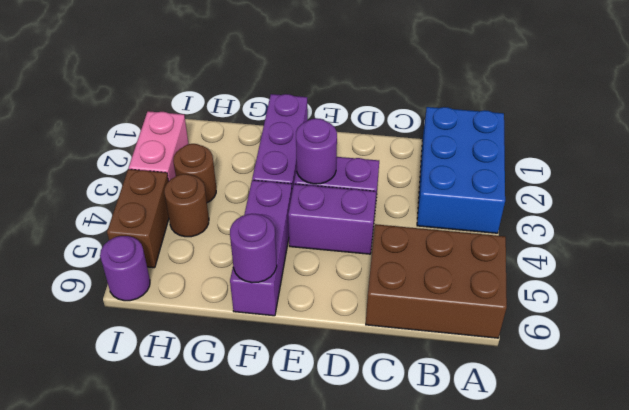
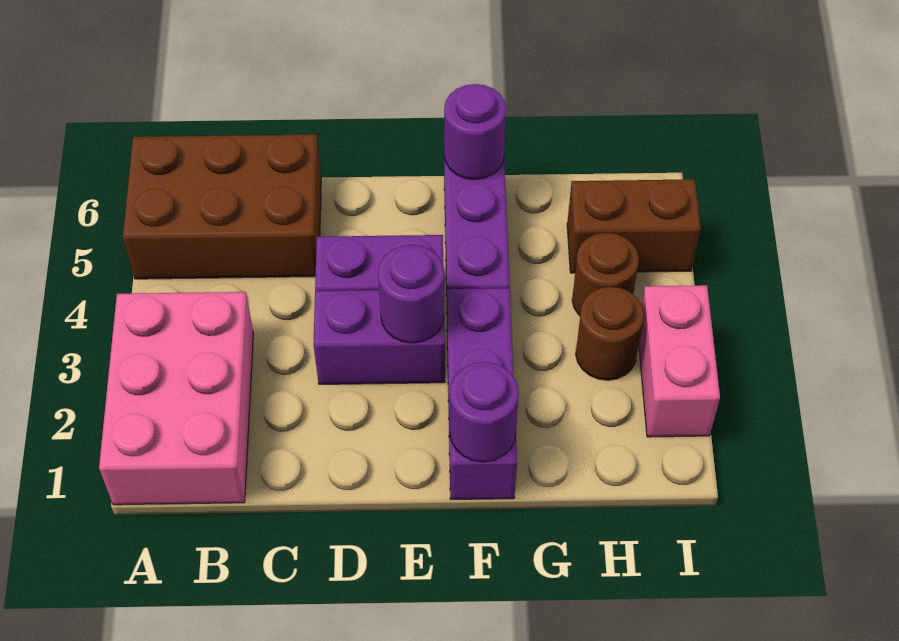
blue brick A1:B3 level 1 -> pink brick A1:B3 level 1
brown brick I4:I5 level 1 -> brown brick H5:I5 level 1
purple round brick I6 level 1 -> purple round brick F1 level 2

